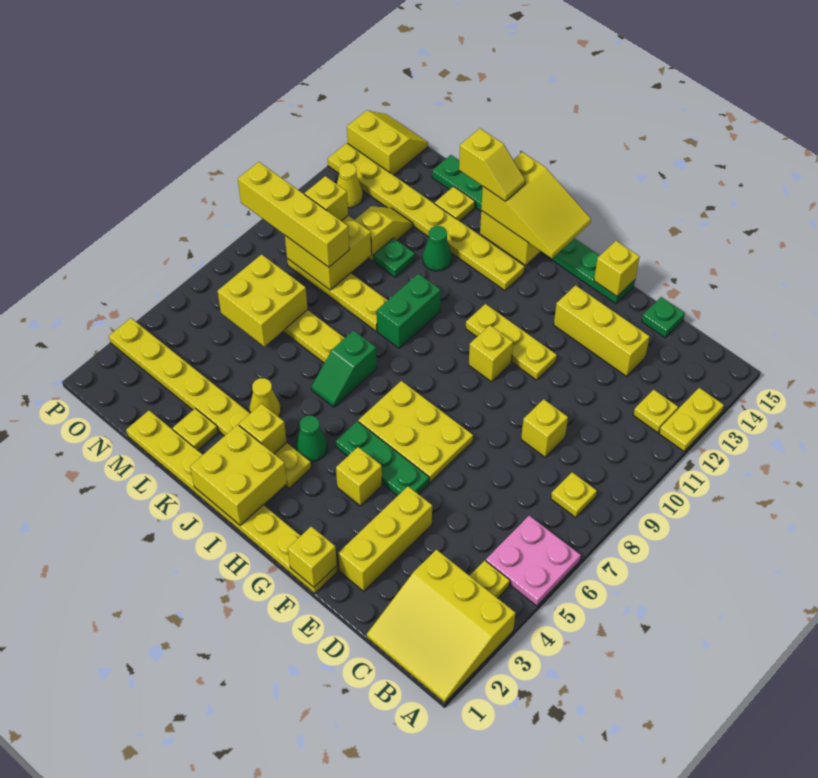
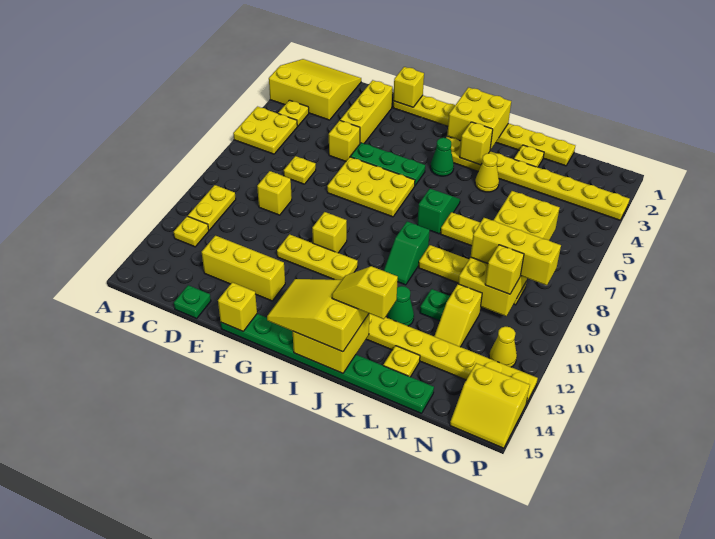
pink plate A5:B6 level 1 -> yellow plate A5:B6 level 1
yellow plate A12:A13 level 1 -> yellow plate B10:B11 level 1
yellow plate B8 level 1 -> yellow plate D7 level 1
yellow brick G4 level 1 -> yellow brick E5 level 1
green brick J9:J10 level 1 -> green slope J9:J10 level 1 top 9
yellow brick M9:P9 level 3 -> yellow brick M9:O9 level 3

